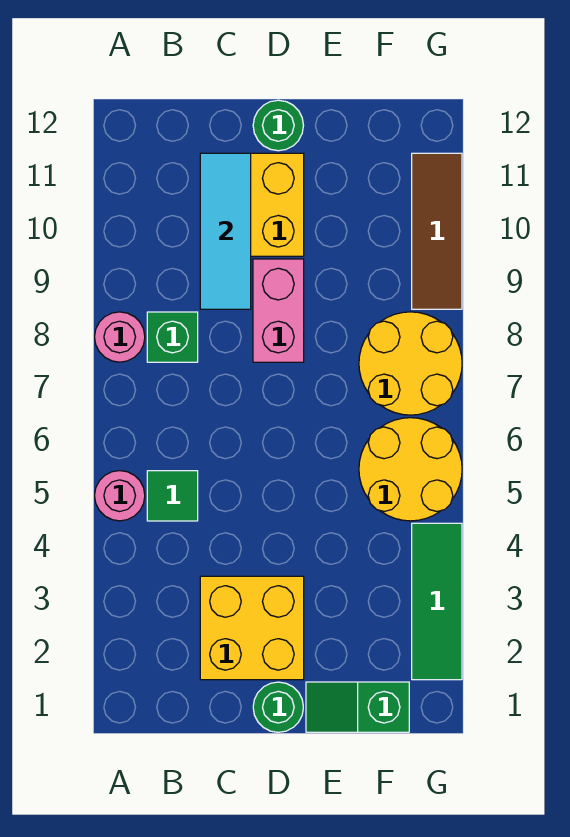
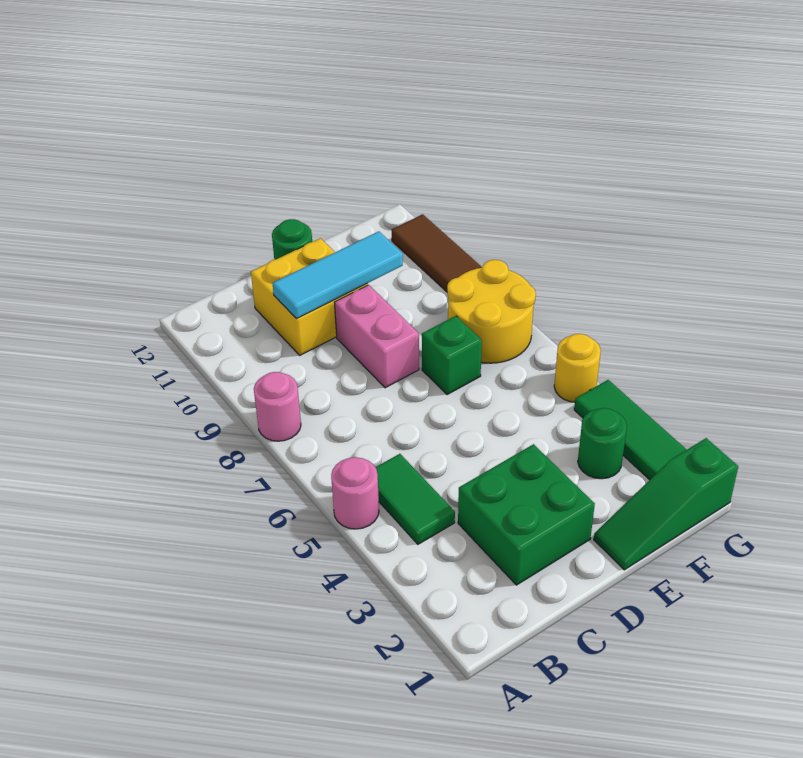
green tile B5 level 1 -> green tile B4:B5 level 1
green brick B8 level 1 -> green brick E7 level 1
yellow brick C2:D3 level 1 -> green brick C2:D3 level 1
cyan tile C9:C11 level 2 -> cyan tile C10:E10 level 2
green round brick D1 level 1 -> green round brick F3 level 1
green slope E1:F1 level 1 top F -> green slope E1:G1 level 1 top G
yellow round brick F5:G6 level 1 -> yellow round brick G5 level 1

